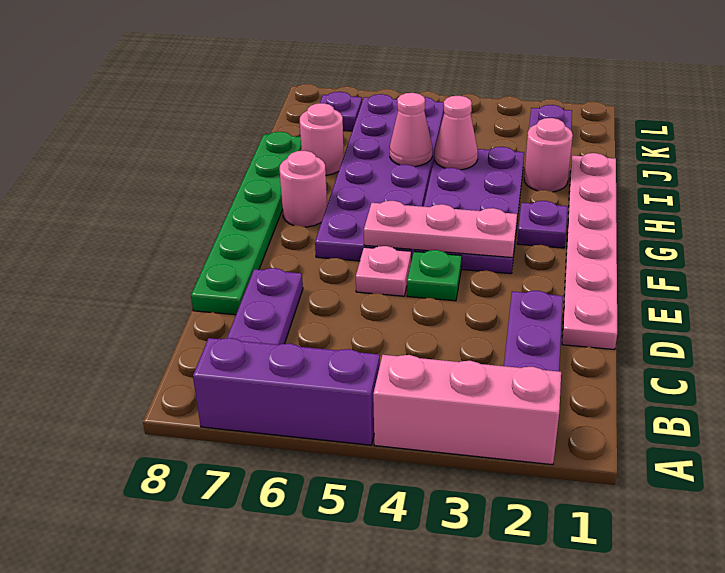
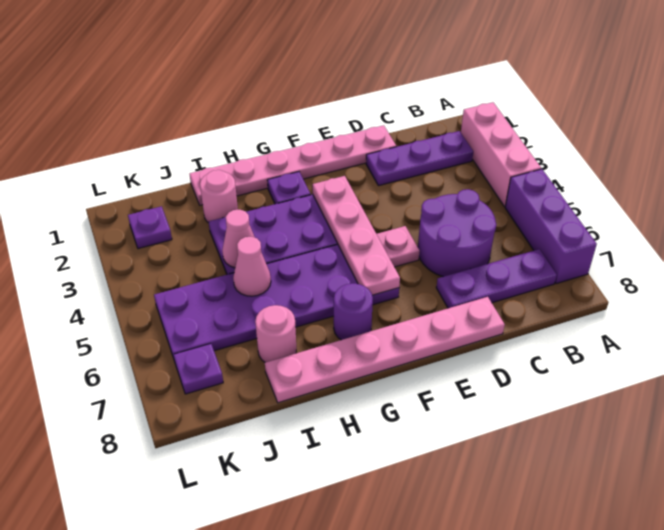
none -> purple round brick C5:D6 level 1
green plate D8:I8 level 1 -> pink plate D8:I8 level 1
green plate E4 level 1 -> none
pink plate F3:F5 level 2 -> pink plate F3:F6 level 2
pink round brick G7 level 1 -> purple round brick G7 level 1

